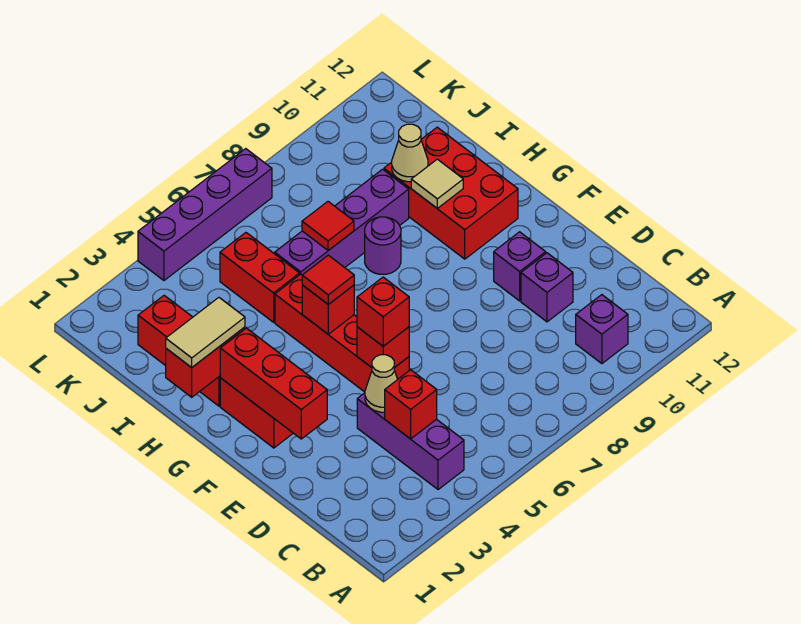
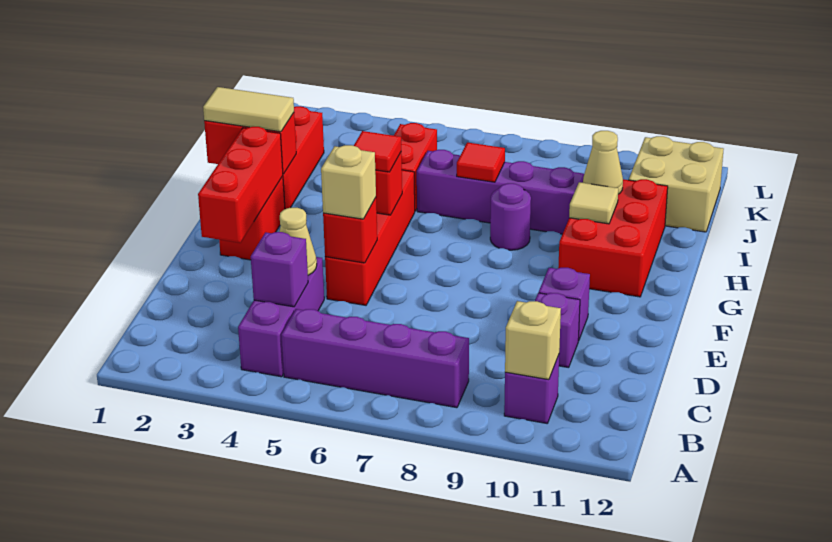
none -> tan brick B10 level 2
red brick C4 level 2 -> purple brick C4 level 2
red brick E5 level 3 -> tan brick E5 level 3
none -> tan brick J11:K12 level 1
purple brick L4:L7 level 1 -> purple brick B5:B8 level 1

